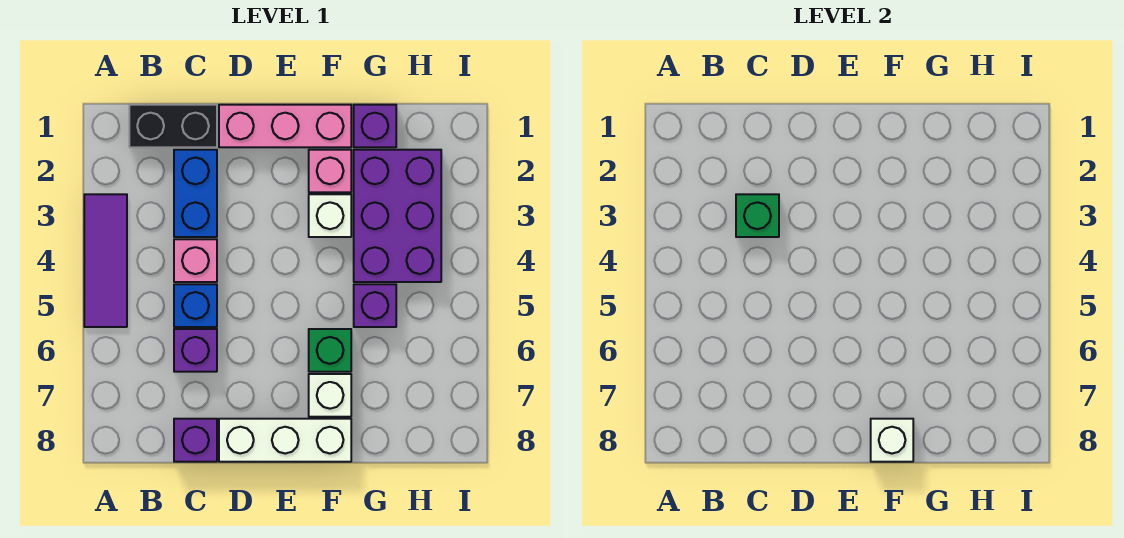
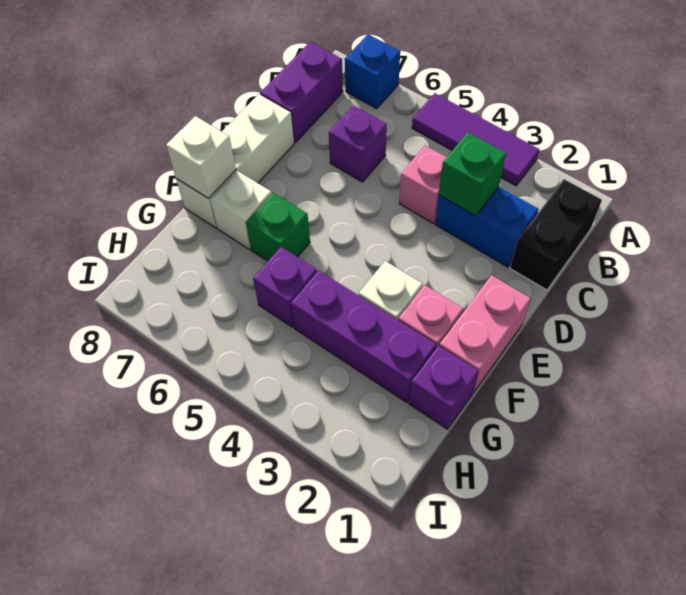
blue brick C5 level 1 -> blue brick A7 level 1
purple brick C8 level 1 -> purple brick B8:C8 level 1
pink brick D1:F1 level 1 -> pink brick E1:F1 level 1
purple brick G2:H4 level 1 -> purple brick G2:G4 level 1

